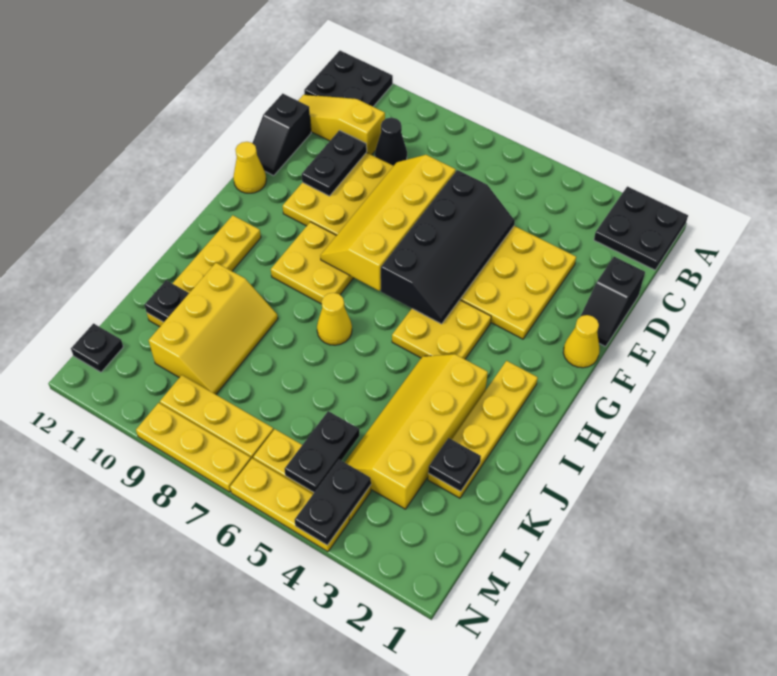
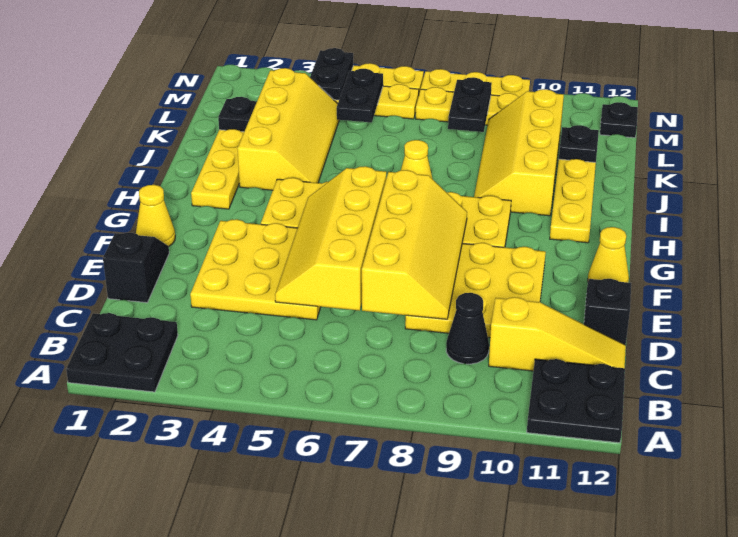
black slope D5:G6 level 2 top 6 -> yellow slope D5:G6 level 2 top 6
black plate D10:E10 level 2 -> black plate L8:M8 level 2
yellow slope J9:L10 level 1 top 10 -> yellow slope I9:L10 level 1 top 10

